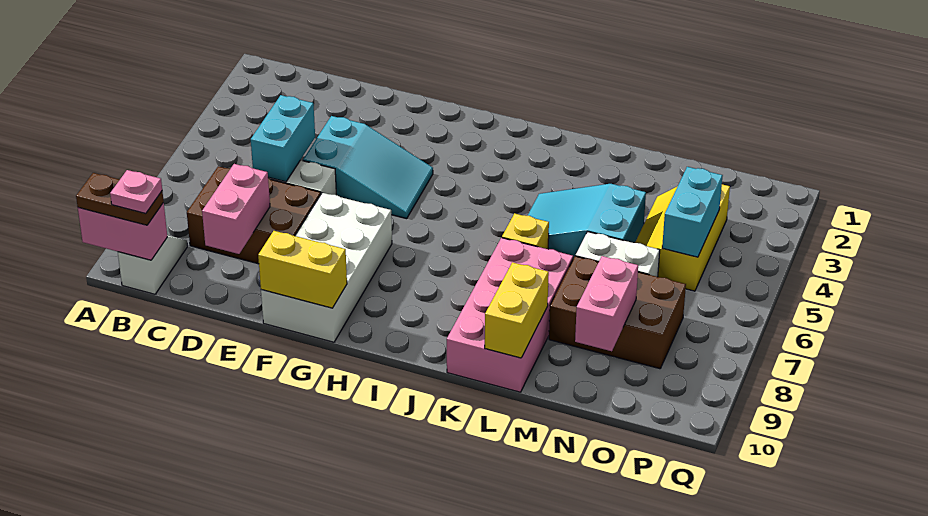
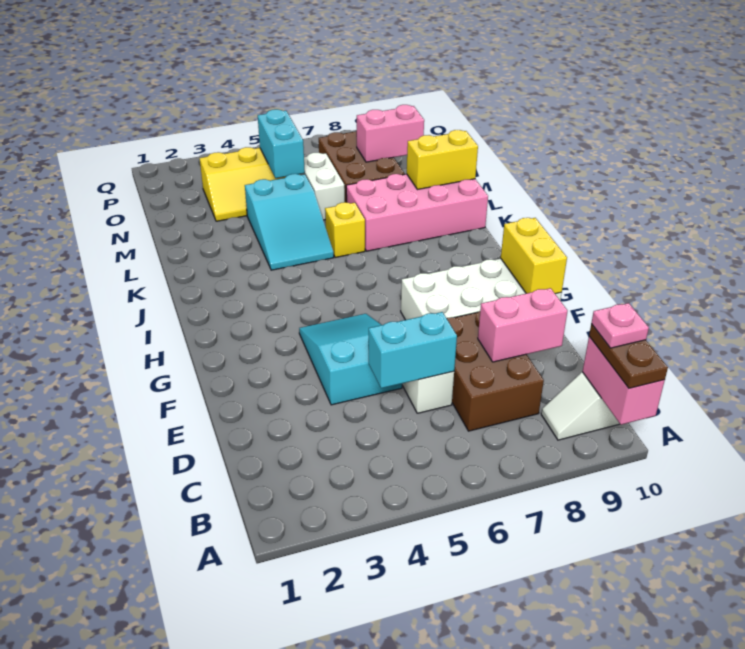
cyan brick O4:O5 level 2 -> cyan brick N5:O5 level 2

